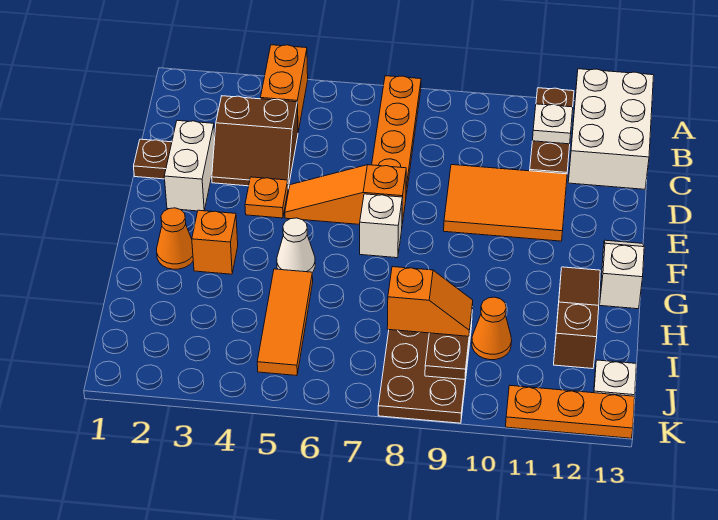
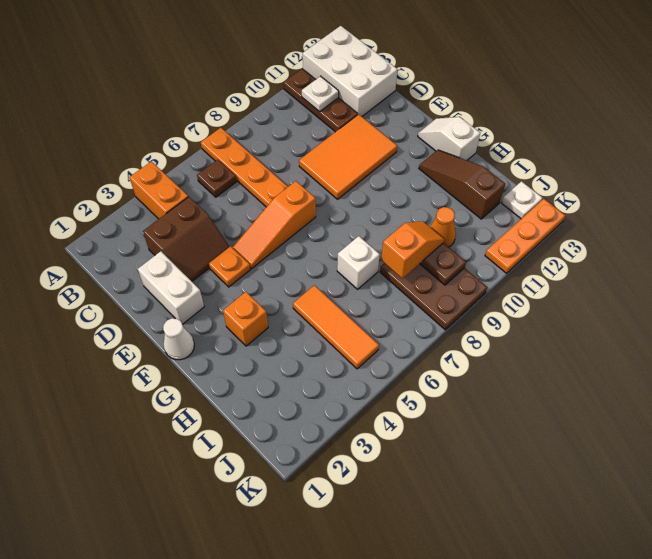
brown plate D1 level 1 -> brown plate B6 level 1
white brick F7 level 1 -> white brick H7 level 1
orange cone G2 level 1 -> none
white cone G5 level 1 -> white cone F1 level 1

